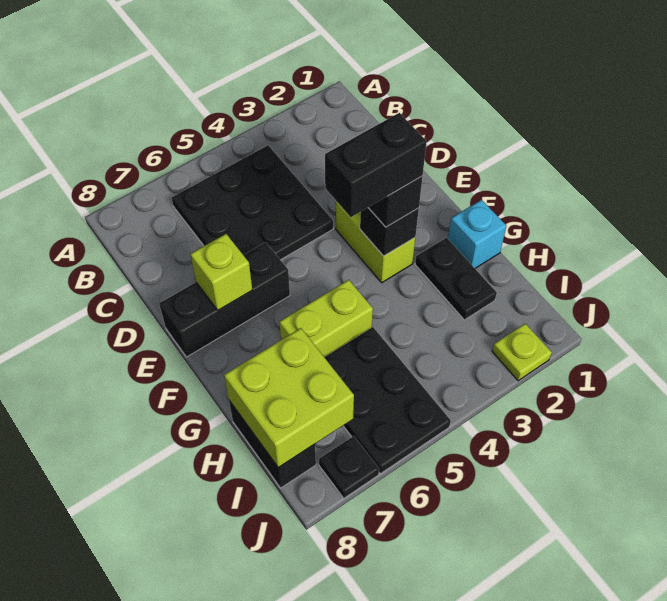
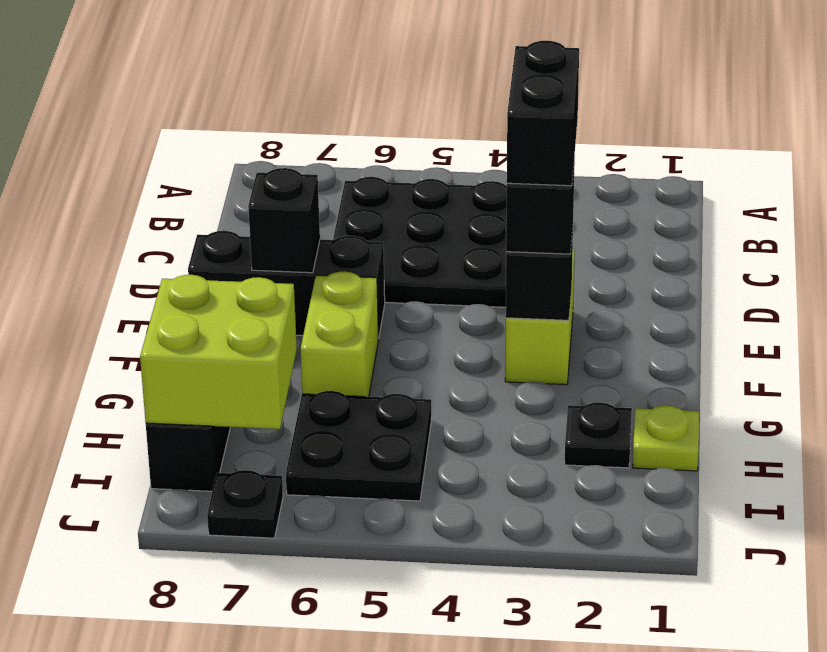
lime brick E7 level 2 -> black brick E7 level 2
black brick F3:F4 level 4 -> black brick E3:F3 level 4
cyan brick G1 level 1 -> none
black plate G2:H2 level 1 -> black plate H2 level 1
lime brick G5:G6 level 1 -> lime brick F6:G6 level 1
black plate H5:J6 level 1 -> black plate H5:I6 level 1
lime plate J2 level 1 -> lime plate H1 level 1

